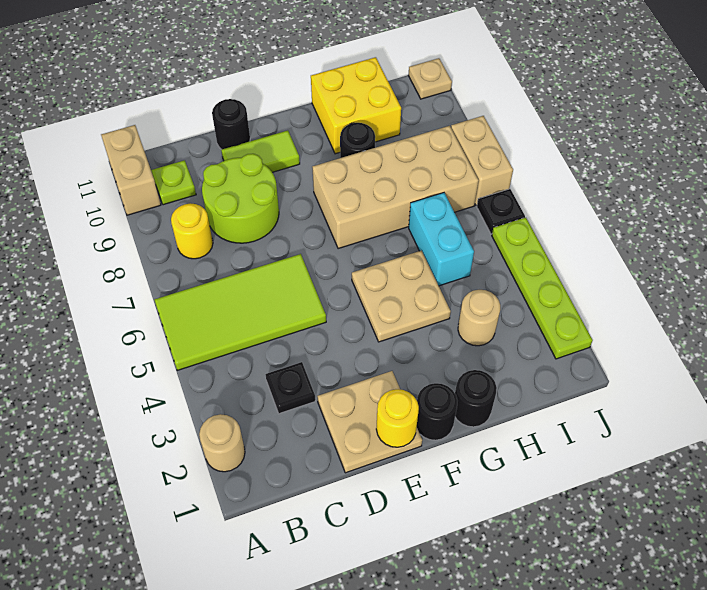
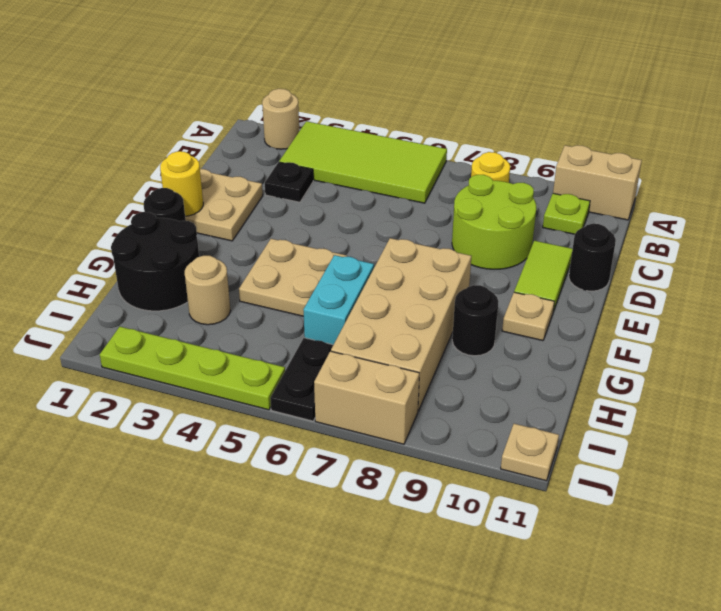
lime tile A5:D6 level 1 -> lime tile A3:B6 level 1
none -> tan plate F10 level 1
black round brick G1 level 1 -> black round brick G1:H2 level 1
yellow brick G10:H11 level 1 -> none
cyan brick H5:H6 level 1 -> cyan brick G6:H6 level 1
black plate J6 level 1 -> black plate I6:J6 level 1

